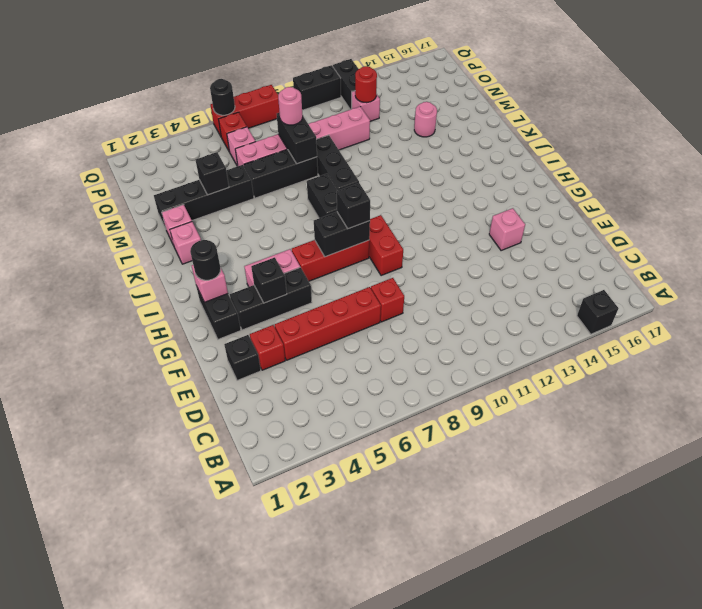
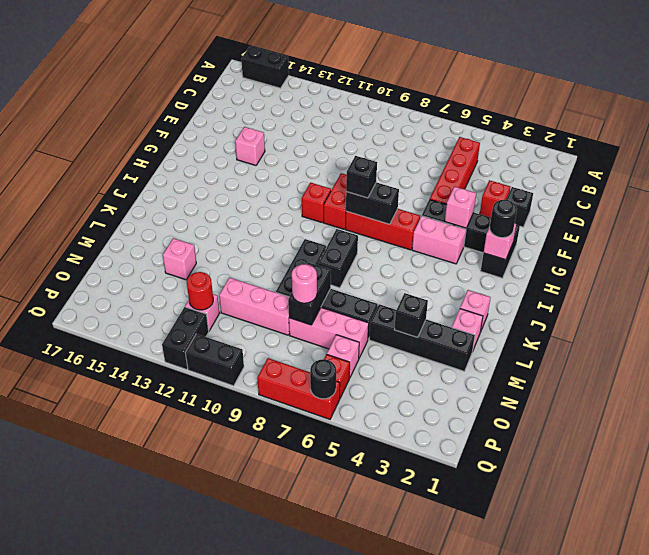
black brick A15 level 1 -> black brick A15:A16 level 1
red brick E4:E7 level 1 -> red brick C5:F5 level 1
red brick E8 level 1 -> red brick H10 level 1
black brick G4 level 2 -> pink brick G4 level 2
pink round brick M14 level 1 -> pink brick M14 level 1

